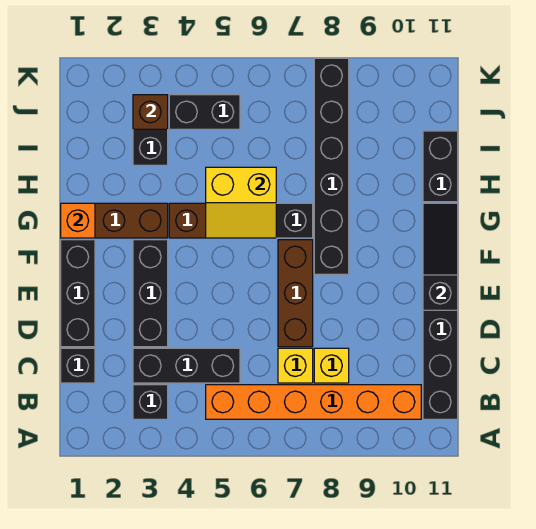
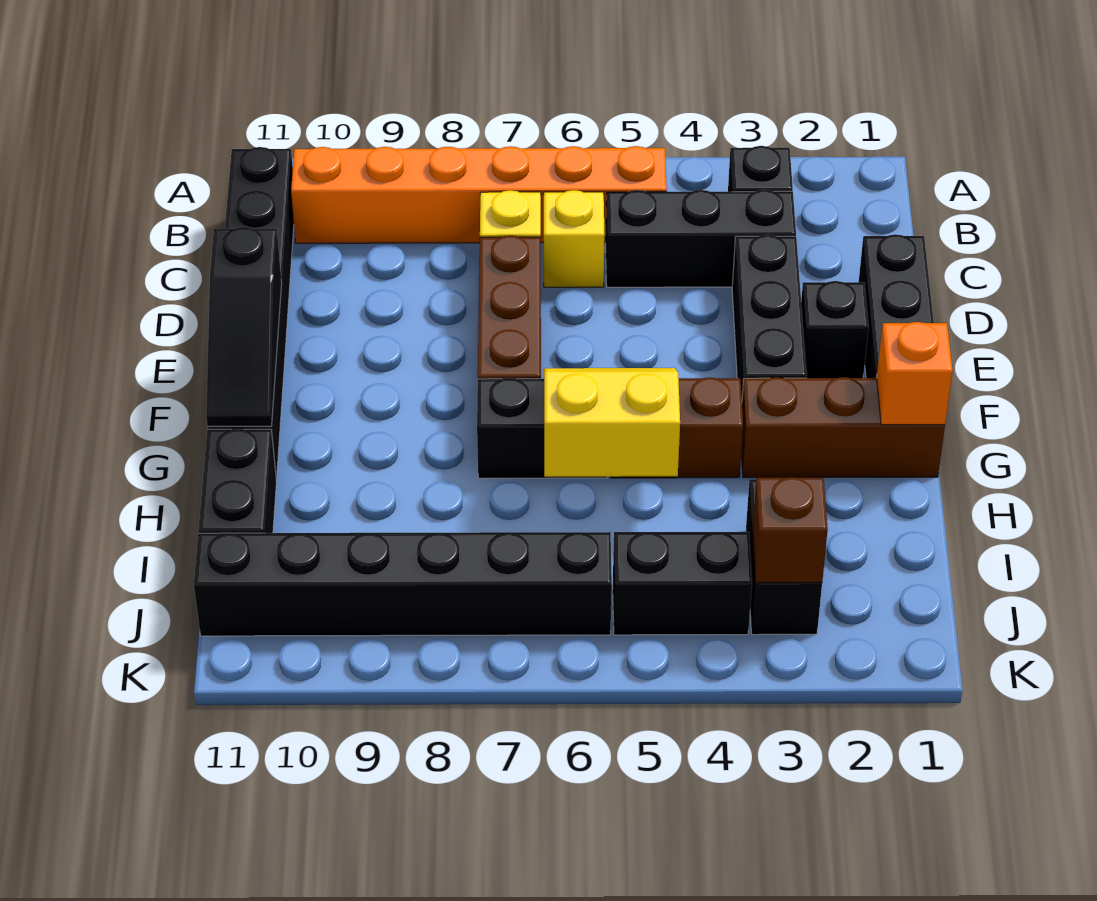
black brick C1 level 1 -> black brick E2 level 1
yellow brick C8 level 1 -> yellow brick C6 level 1
black brick F8:K8 level 1 -> black brick J6:J11 level 1

